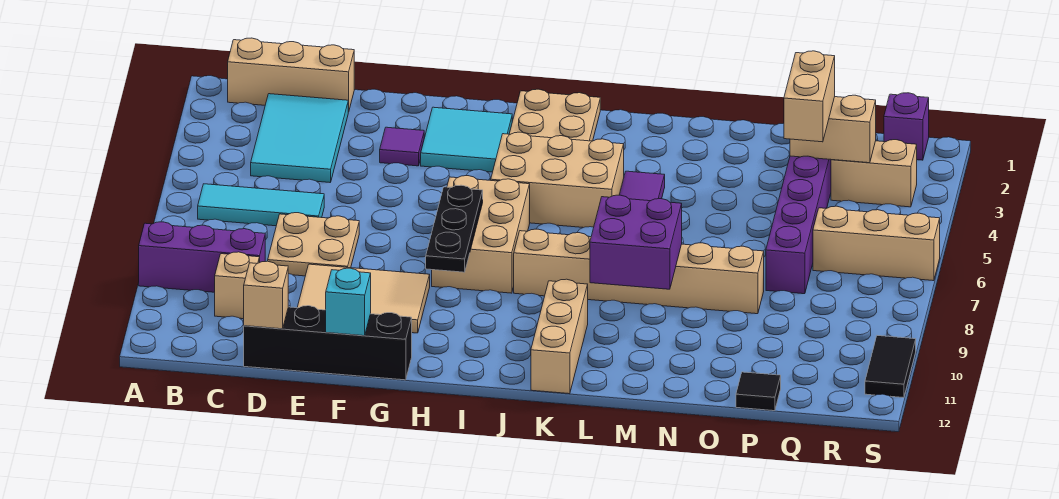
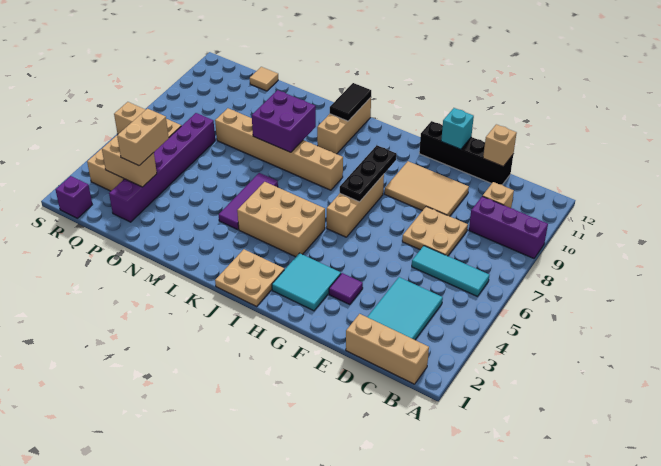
tan brick H6:I8 level 1 -> tan brick H6:H8 level 1
black tile P12 level 1 -> tan tile P12 level 1
black tile S10:S11 level 1 -> black tile K11:K12 level 2

